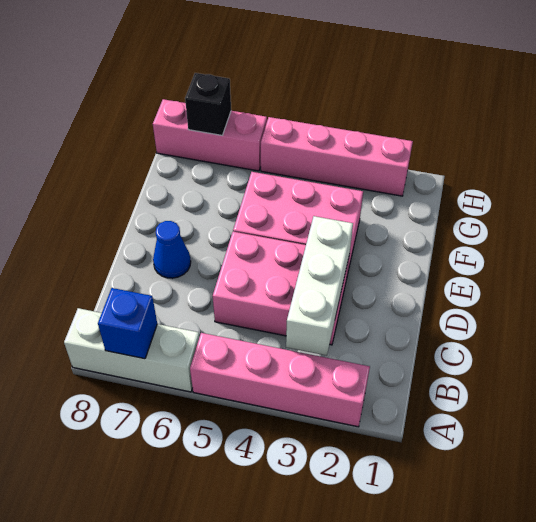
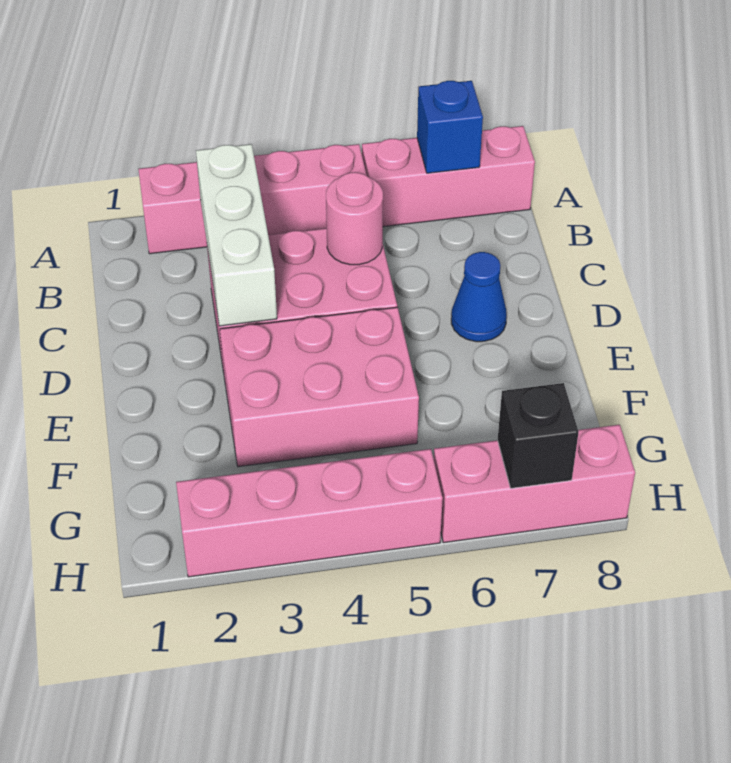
white brick A6:A8 level 1 -> pink brick A6:A8 level 1
none -> pink round brick C5 level 2

